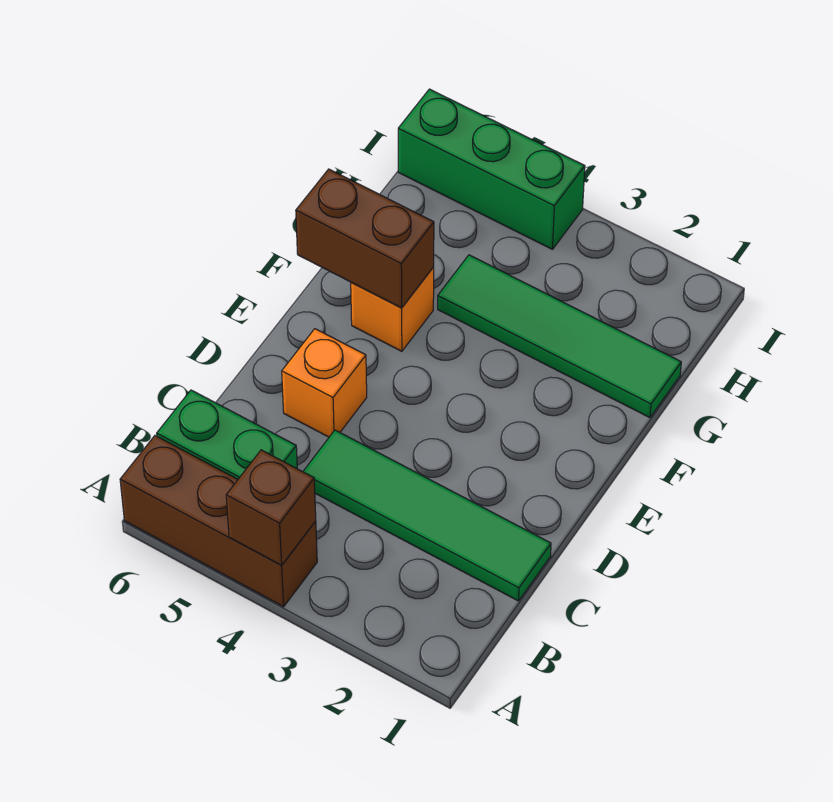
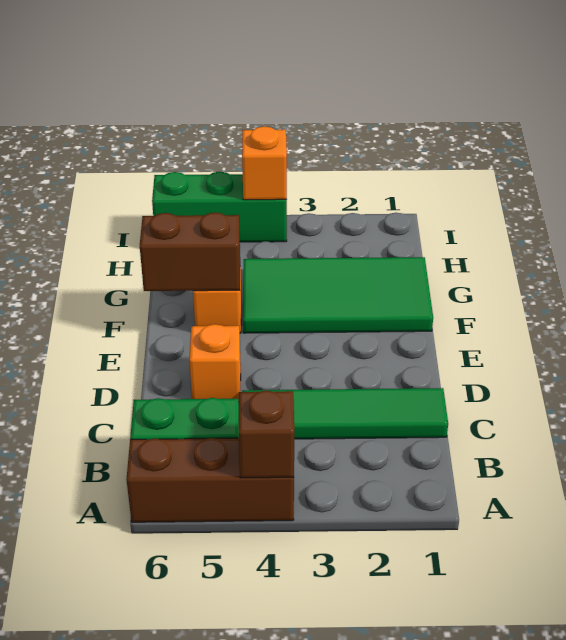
green tile G1:G4 level 1 -> green tile F1:G4 level 1
none -> orange brick I4 level 2

